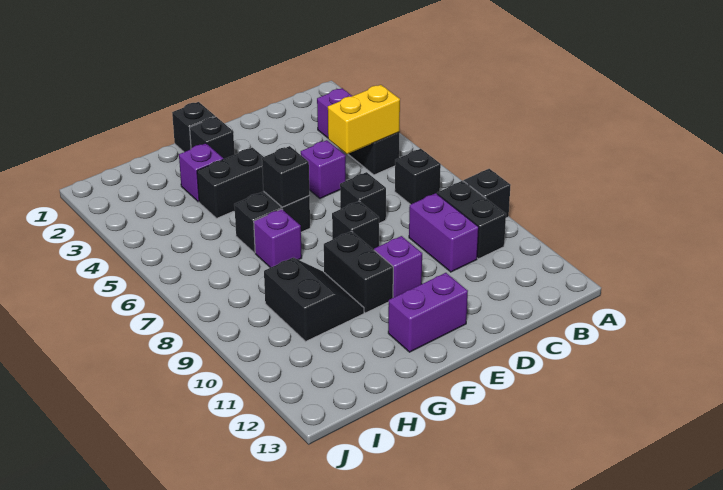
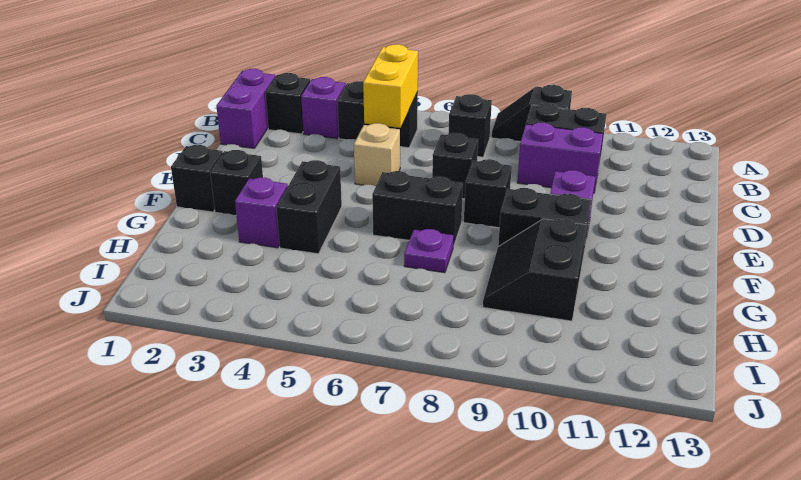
purple brick D5 level 1 -> tan brick D5 level 1
purple brick E12:F12 level 1 -> purple brick B1:C1 level 1
black brick F6:G6 level 1 -> black brick F6:F7 level 1
black brick F6 level 2 -> black brick B2 level 1
purple brick G7 level 1 -> purple plate G7 level 1
black slope G9:H10 level 1 top H -> black slope G9:H10 level 1 top 10

